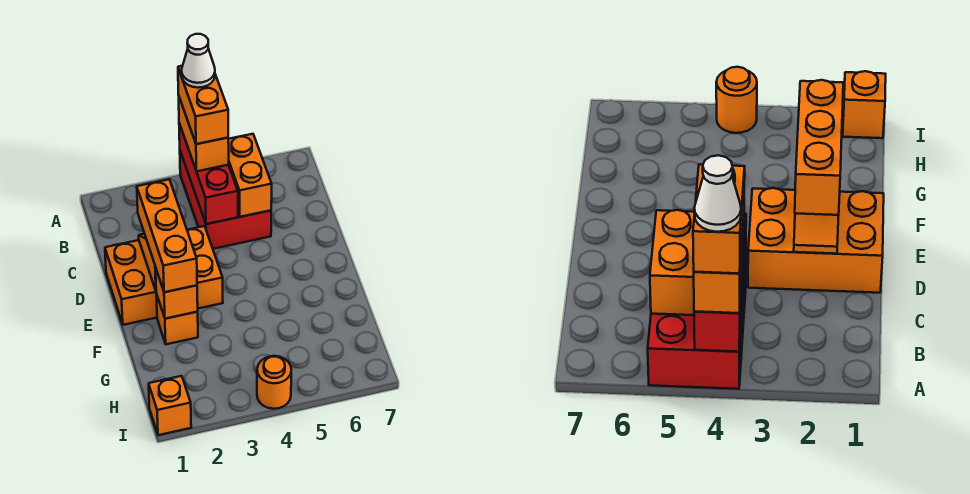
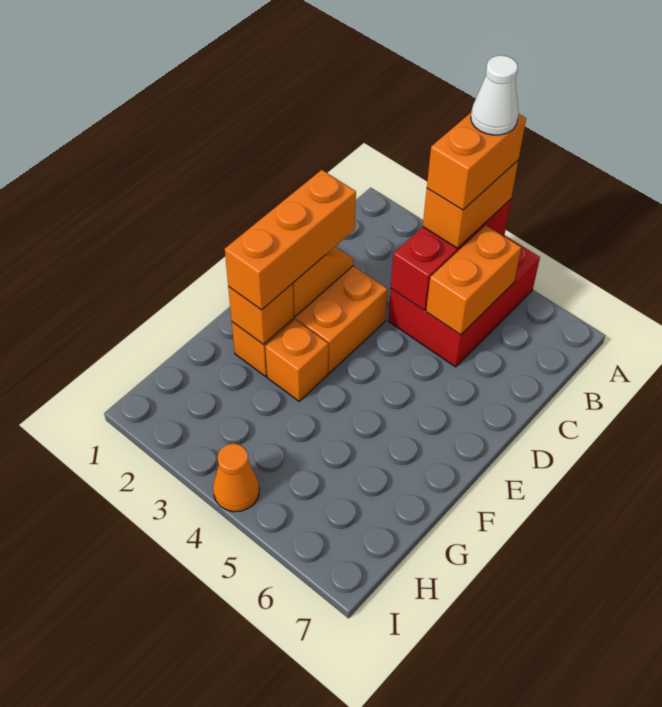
orange brick I1 level 1 -> orange brick F3 level 1
orange round brick I4 level 1 -> orange cone I4 level 1

